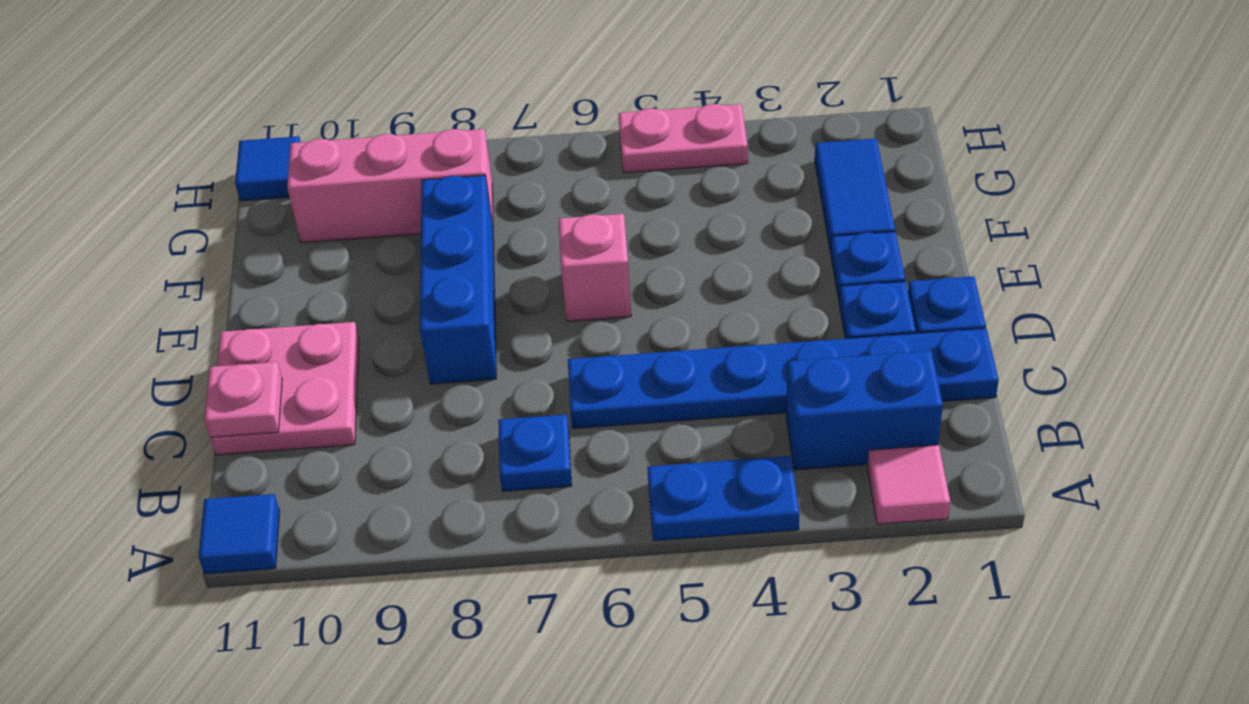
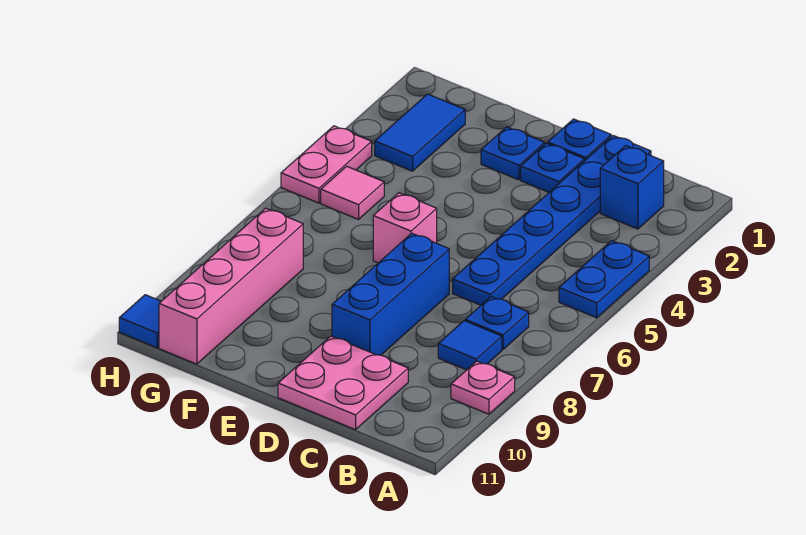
pink tile A2 level 1 -> pink tile G5 level 1
blue tile A11 level 1 -> blue tile B8 level 1
blue brick B2:B3 level 1 -> blue brick B2 level 1
pink plate C11 level 2 -> pink plate A9 level 1
blue brick D8:F8 level 1 -> blue brick D7:D9 level 1
blue tile F2:G2 level 1 -> blue tile G2:G3 level 1
pink brick G8:G10 level 1 -> pink brick G8:G11 level 1

